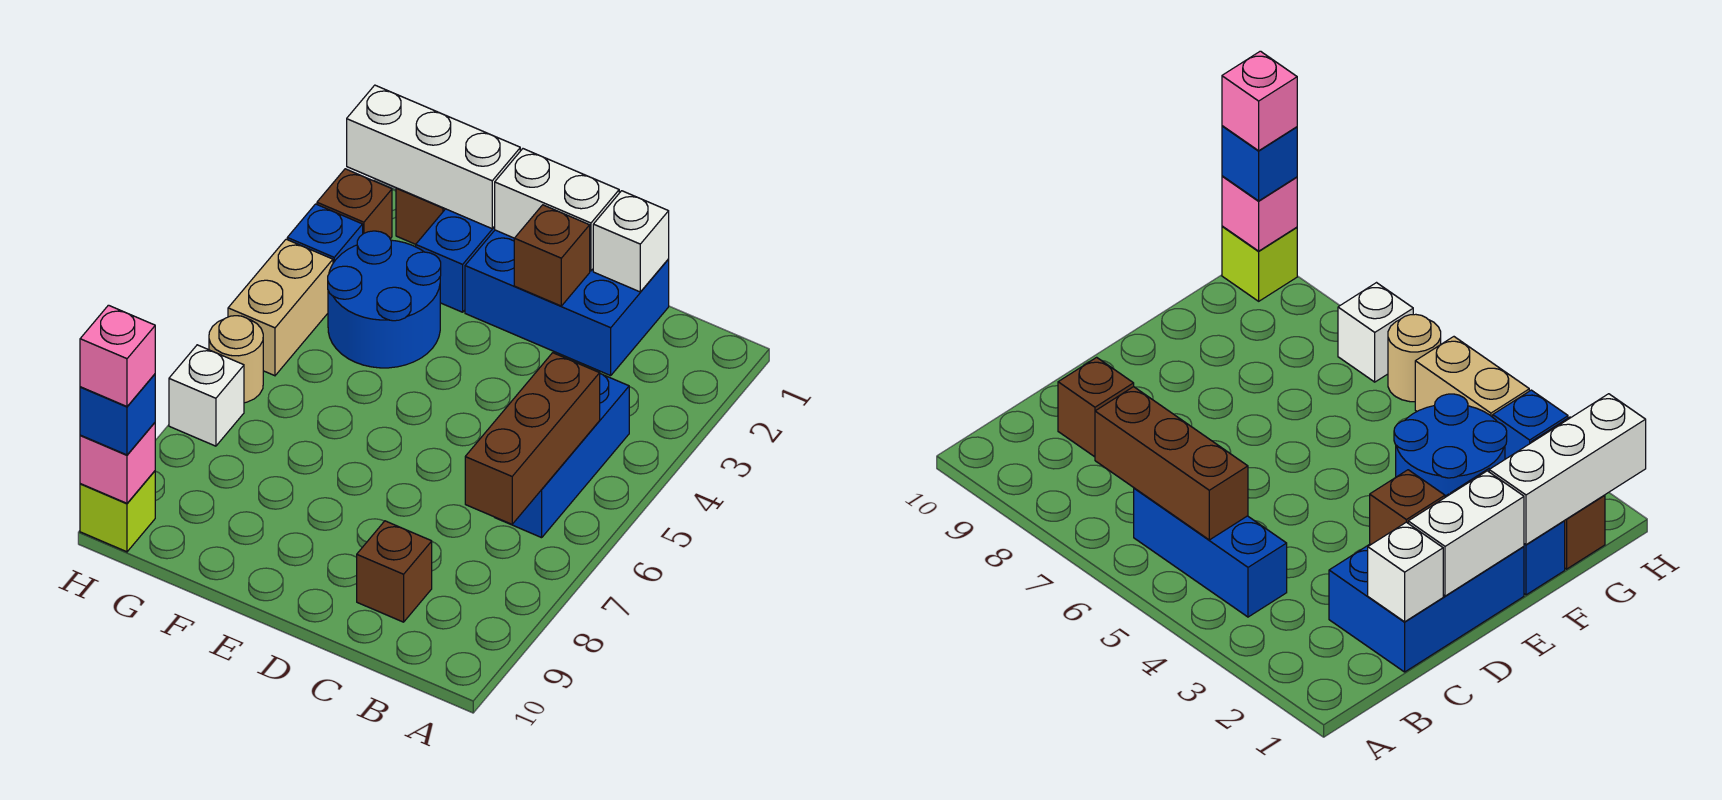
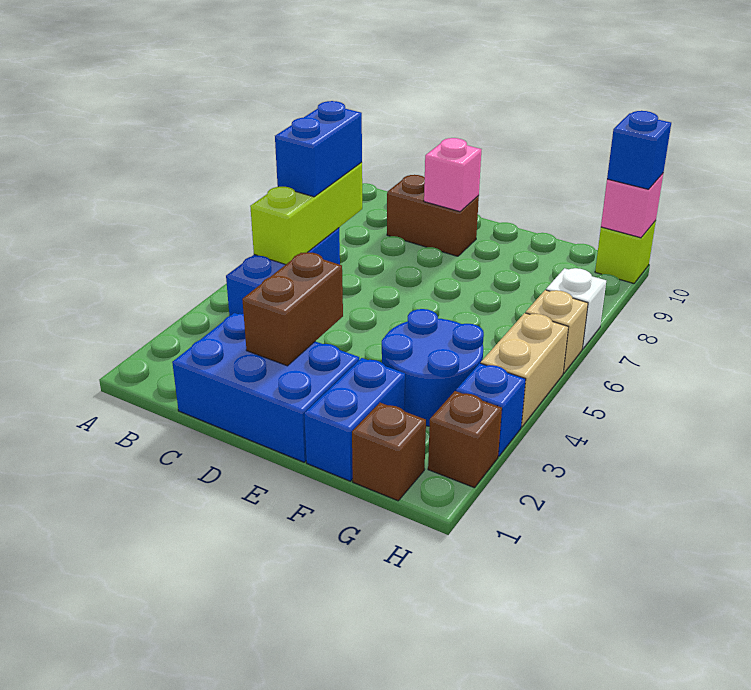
brown brick B5:B7 level 2 -> lime brick B5:B7 level 2
none -> blue brick B6:B7 level 3
white brick C1 level 2 -> none
brown brick C9 level 1 -> brown brick C9:D9 level 1
white brick D1:E1 level 2 -> none
brown brick D2 level 2 -> brown brick D2:D3 level 2
white brick F1:H1 level 2 -> none
tan round brick H6 level 1 -> tan brick H6 level 1
pink brick H10 level 4 -> pink brick D9 level 2

